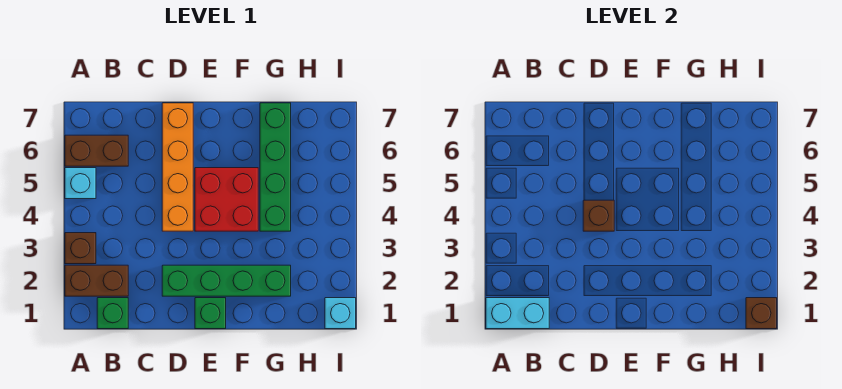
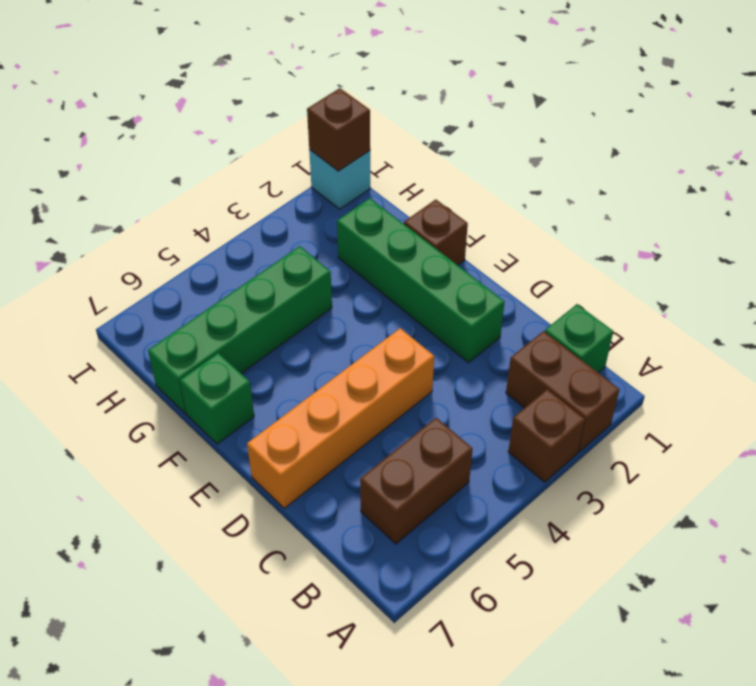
cyan brick A1:B1 level 2 -> none
cyan brick A5 level 1 -> none
brown brick A6:B6 level 1 -> brown brick B5:B6 level 1
brown brick D4 level 2 -> brown brick F1 level 1
green brick E1 level 1 -> green brick F7 level 1
red brick E4:F5 level 1 -> none

